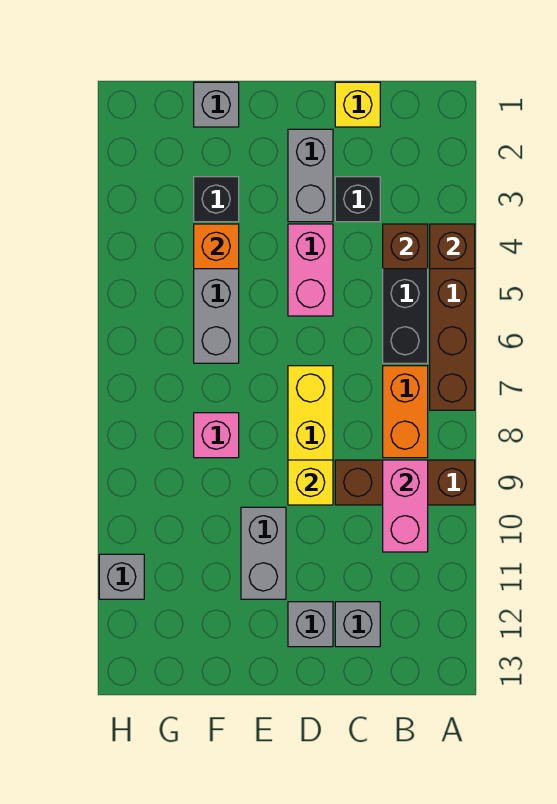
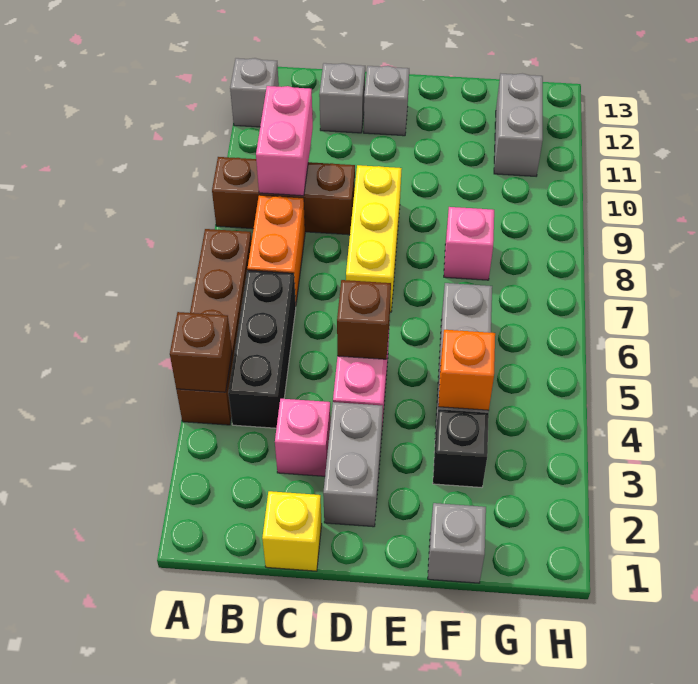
brown brick B4 level 2 -> brown brick D5 level 2
black brick C3 level 1 -> pink brick C3 level 1
yellow brick D9 level 2 -> none
grey brick E10:E11 level 1 -> grey brick G11:G12 level 1
grey brick H11 level 1 -> grey brick A12 level 1

